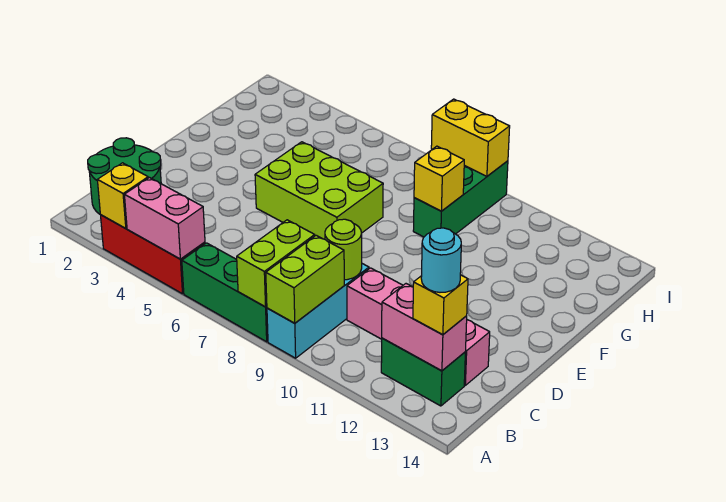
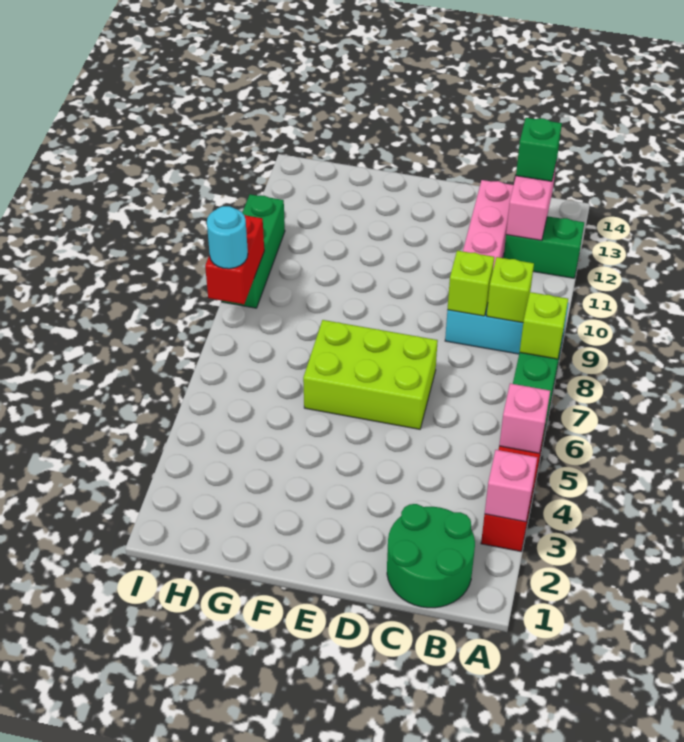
yellow brick A3 level 2 -> pink brick A3 level 2
pink brick A4:A5 level 2 -> pink brick A5 level 2
lime brick A8:B8 level 2 -> lime brick A8 level 2
lime brick A9:B9 level 2 -> lime brick B9 level 2
green brick B12:B13 level 1 -> green brick A12:B12 level 1
yellow brick B13 level 3 -> green brick B13 level 3
cyan round brick B13 level 4 -> cyan round brick I8 level 3
lime round brick C9 level 2 -> lime brick C9 level 2
lime brick E5:F7 level 1 -> lime brick D6:F7 level 1
green brick G9:I9 level 1 -> green brick I9:I11 level 1
yellow brick G9 level 2 -> none
yellow brick I8:I9 level 2 -> red brick I8:I9 level 2

